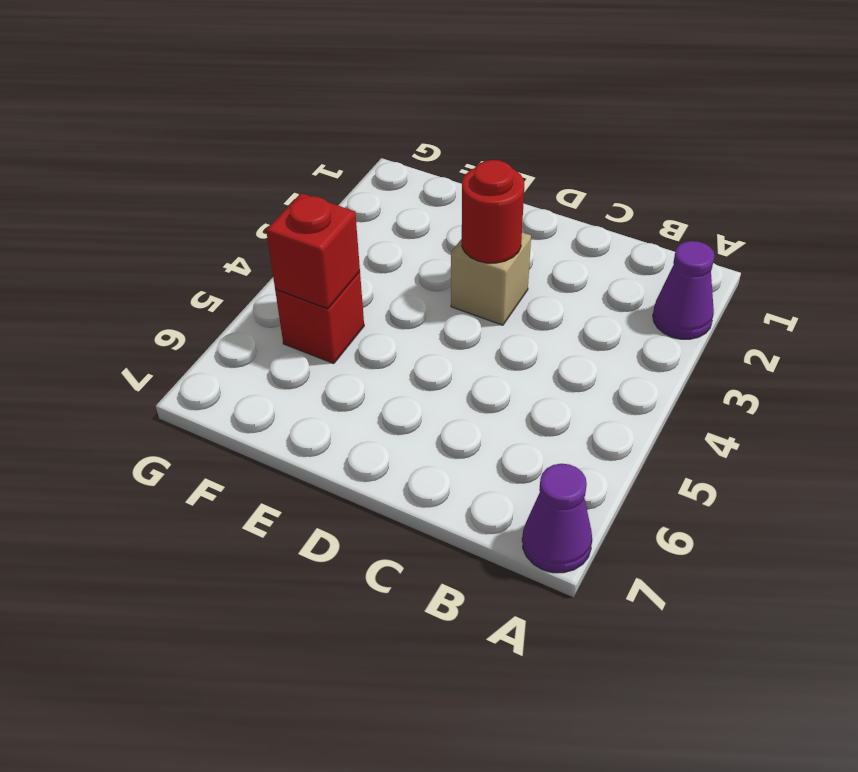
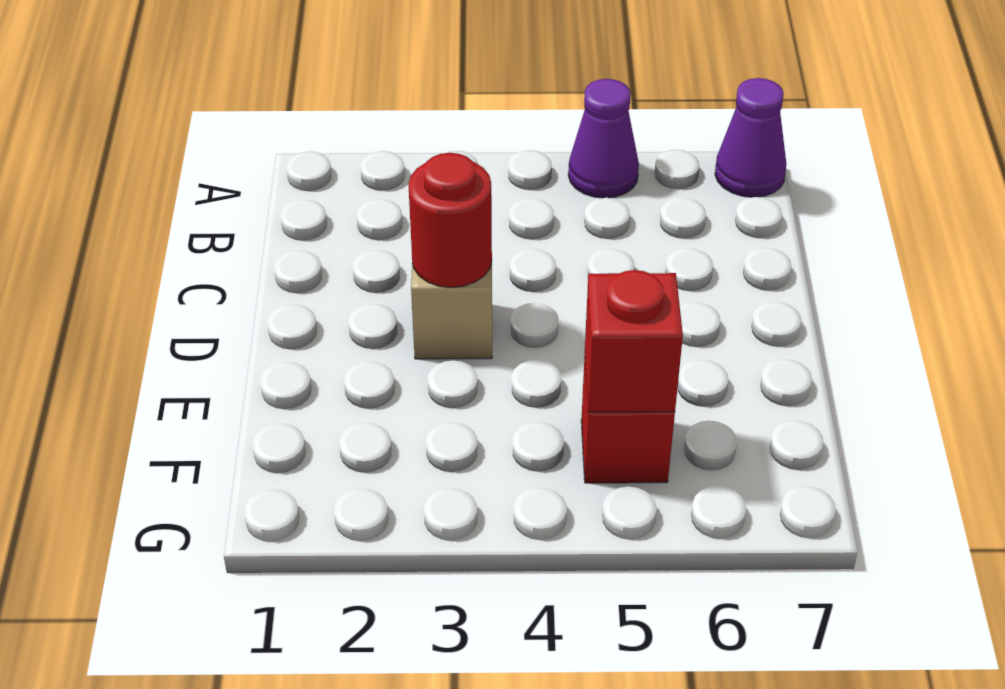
purple cone A2 level 1 -> purple cone A5 level 1

